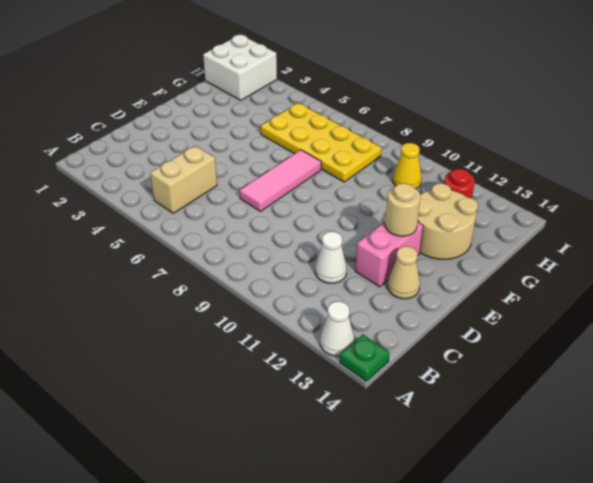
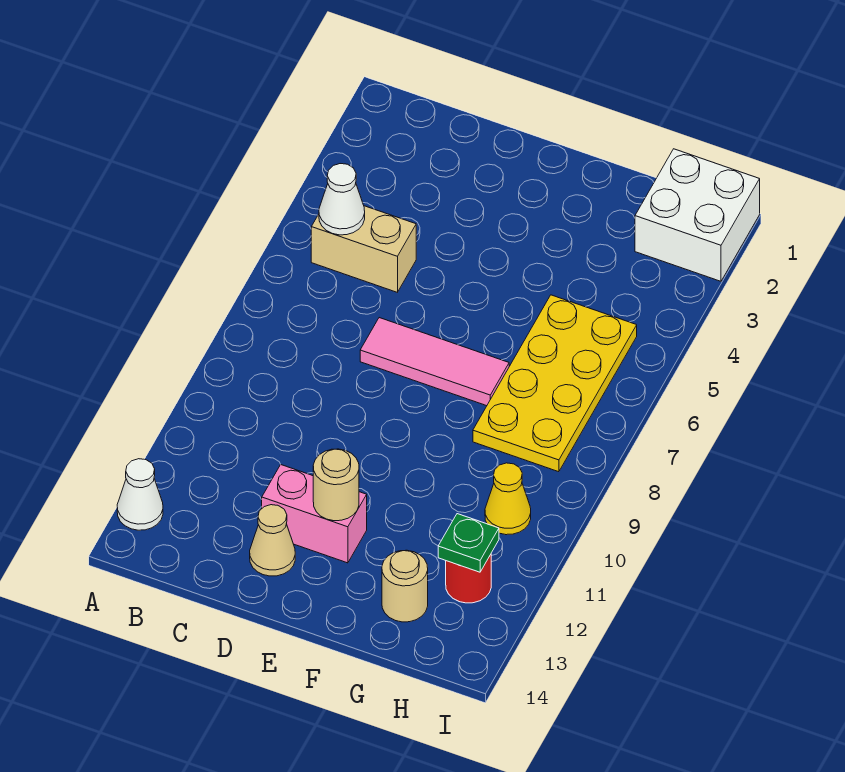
green plate A14 level 1 -> green plate H12 level 2
white cone C11 level 1 -> white cone B5 level 2
tan round brick F12:G13 level 1 -> tan round brick G13 level 1

